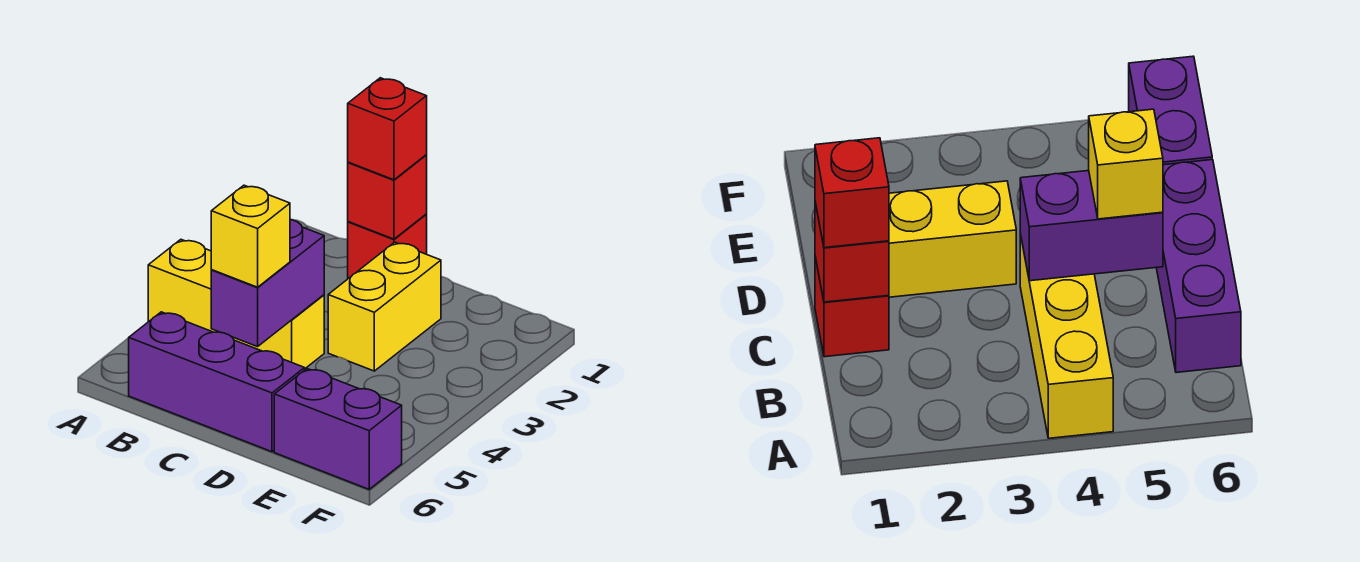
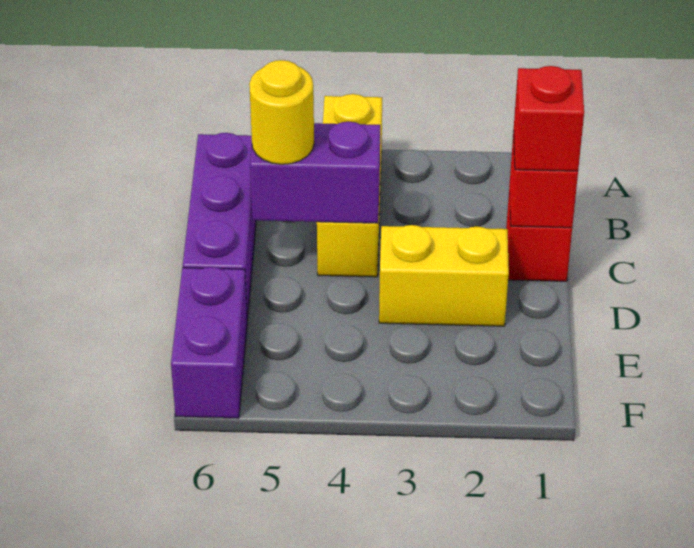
yellow brick C5 level 3 -> yellow round brick C5 level 3

